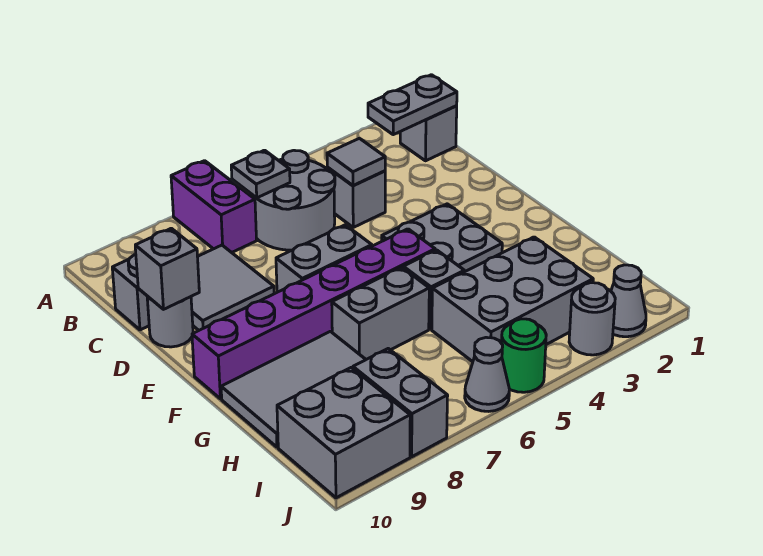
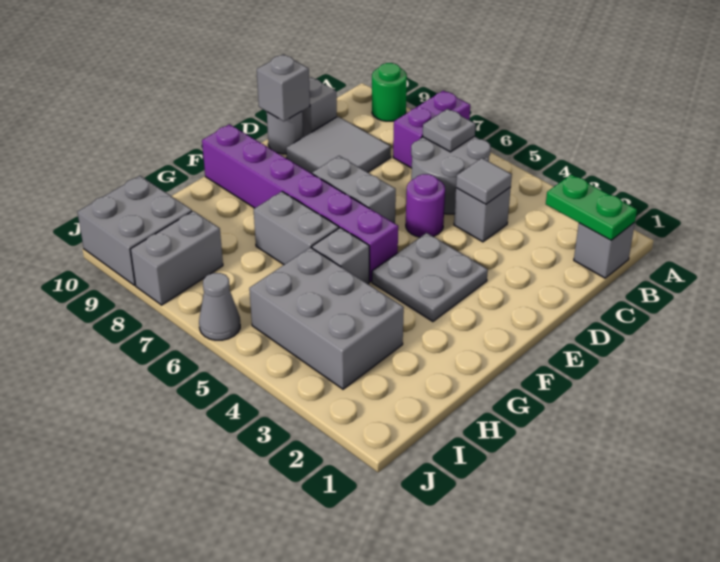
grey plate B1:B2 level 2 -> green plate B1:B2 level 2
none -> purple round brick D5 level 1
grey tile G8:H10 level 1 -> none
grey cone J2 level 1 -> none
grey round brick J3 level 1 -> none
green round brick J5 level 1 -> green round brick A9 level 1

